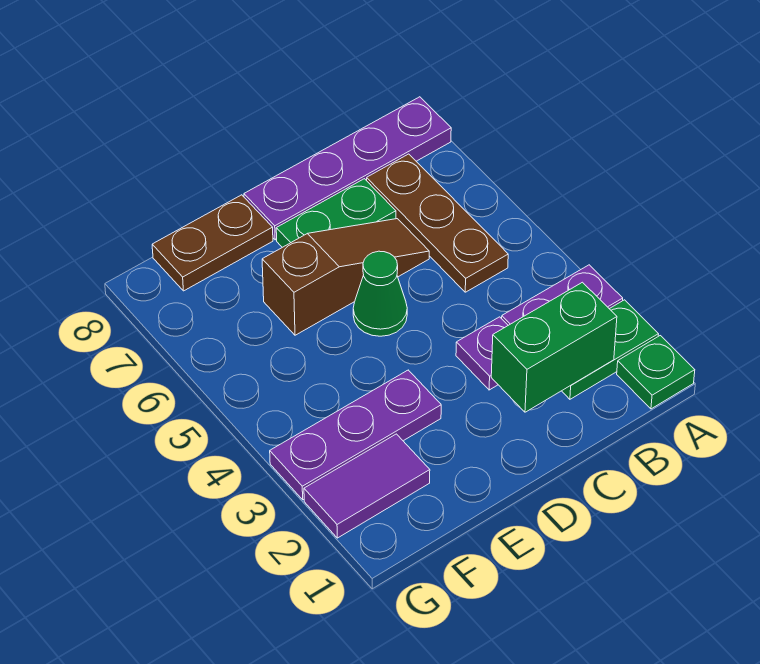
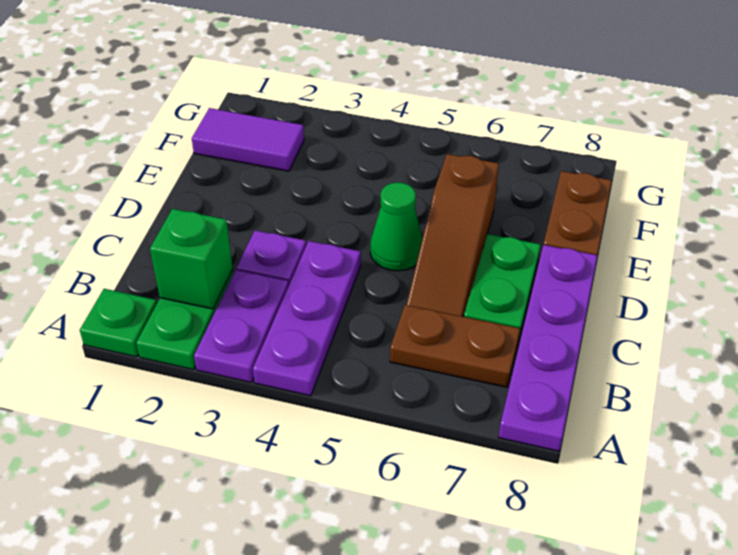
green brick B2:C2 level 2 -> green brick B2 level 2
brown plate B5:B7 level 1 -> brown plate B6:B7 level 1
purple plate E3:G3 level 1 -> purple plate A4:C4 level 1
purple tile F2:G2 level 1 -> purple tile F1:F2 level 1

